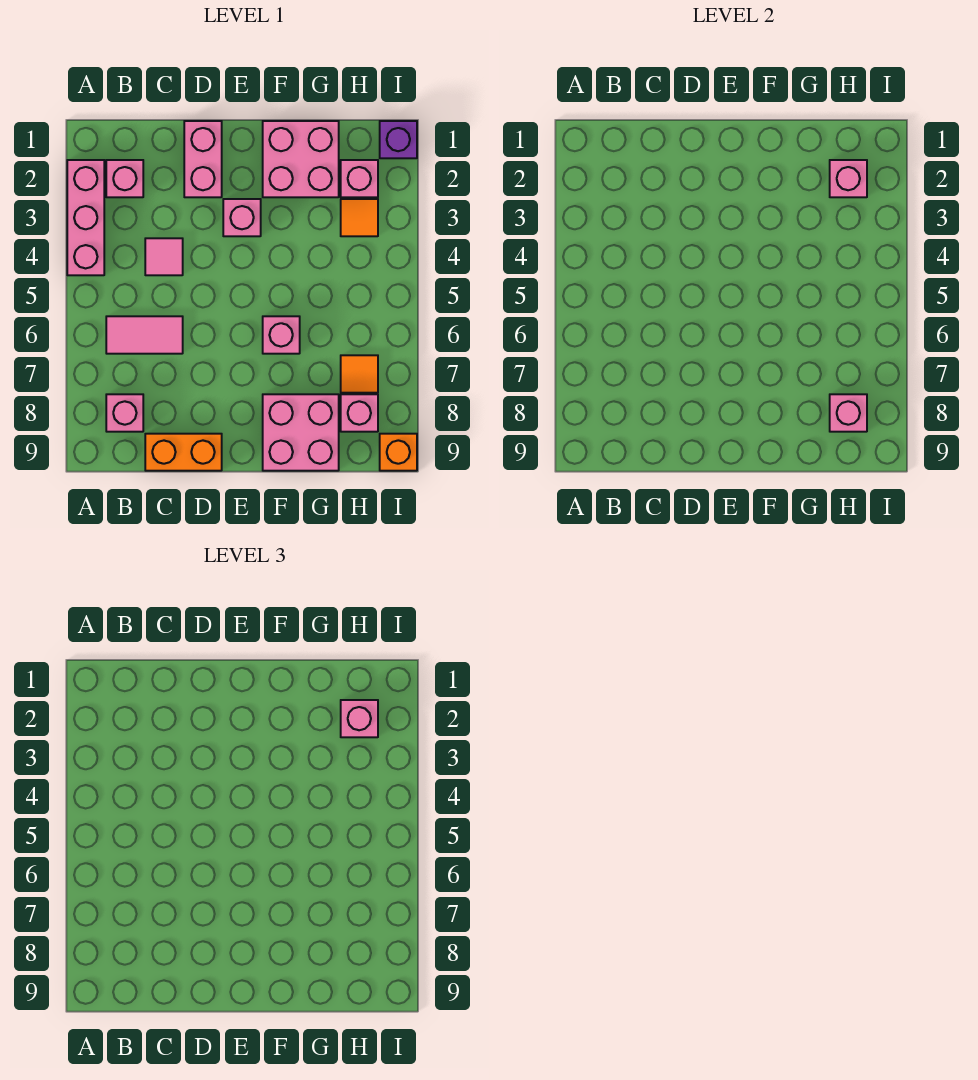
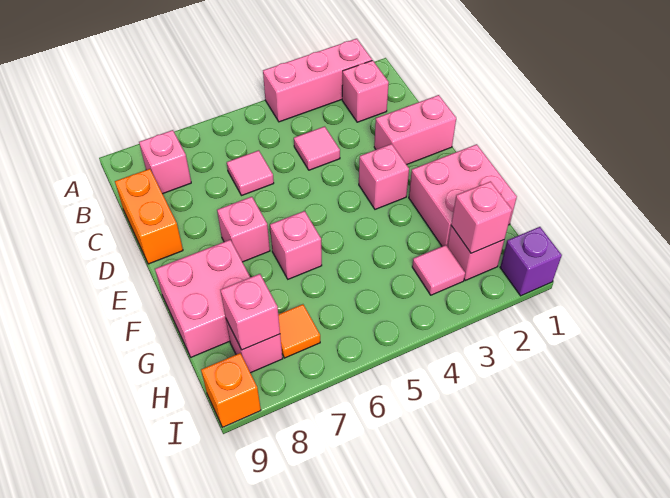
pink tile B6:C6 level 1 -> pink tile C6 level 1
pink brick H2 level 3 -> pink brick E7 level 1
orange tile H3 level 1 -> pink tile H3 level 1

